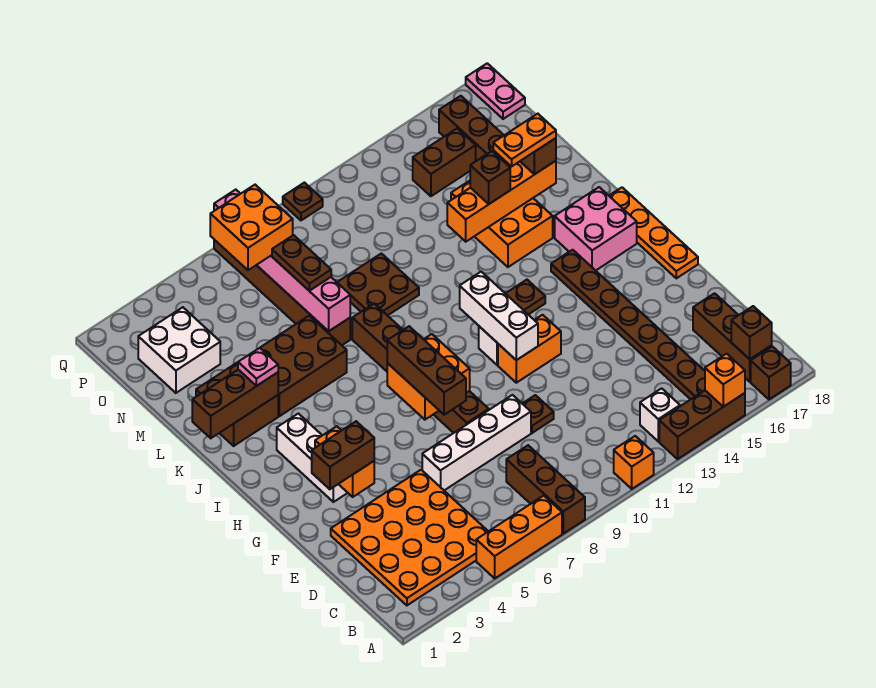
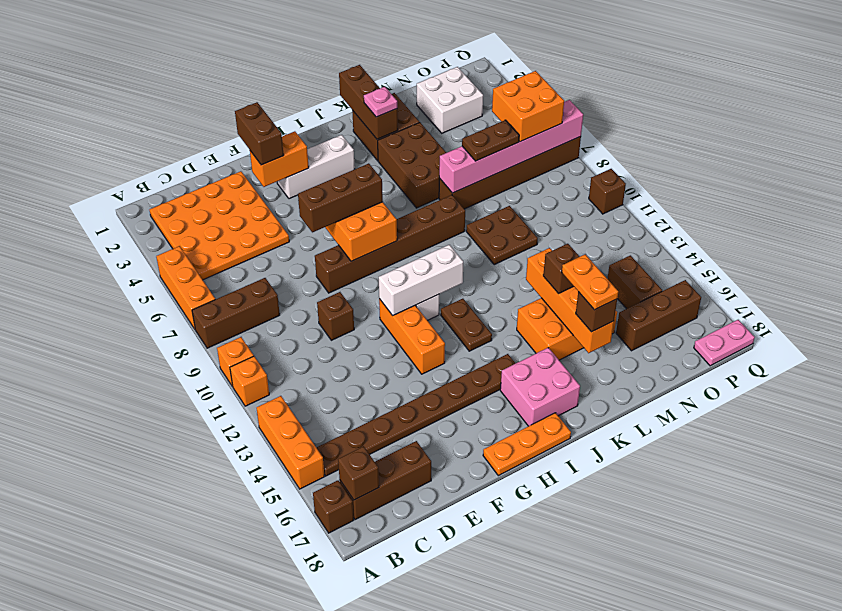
brown brick A13:A15 level 1 -> orange brick A13:A15 level 1
orange brick A15 level 2 -> orange brick A10 level 1
white brick B13 level 1 -> none
white brick E6:E9 level 1 -> none
brown plate E10 level 1 -> brown brick E10 level 1
orange brick G11:G12 level 1 -> orange brick G11:G13 level 1
orange plate G18:J18 level 1 -> orange plate G18:I18 level 1
brown plate Q10 level 1 -> brown brick Q10 level 1

